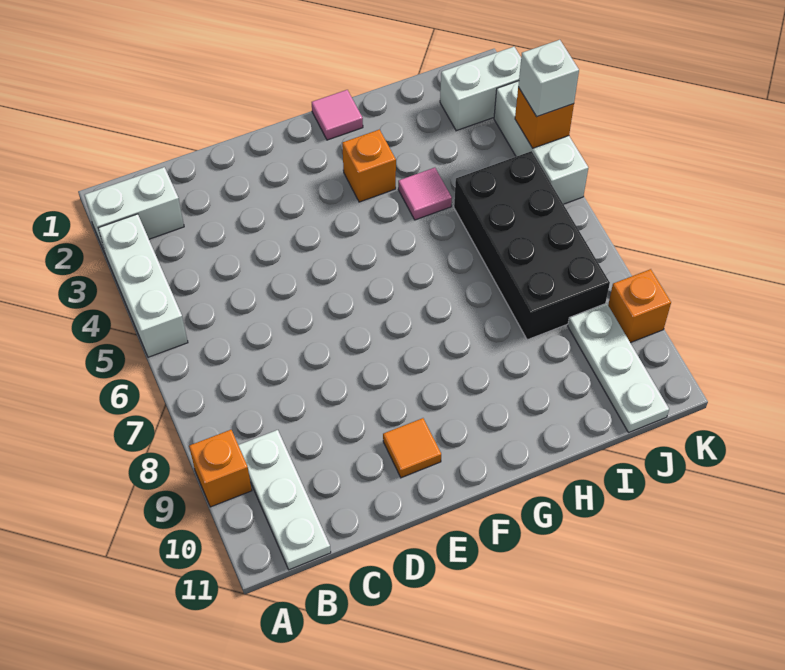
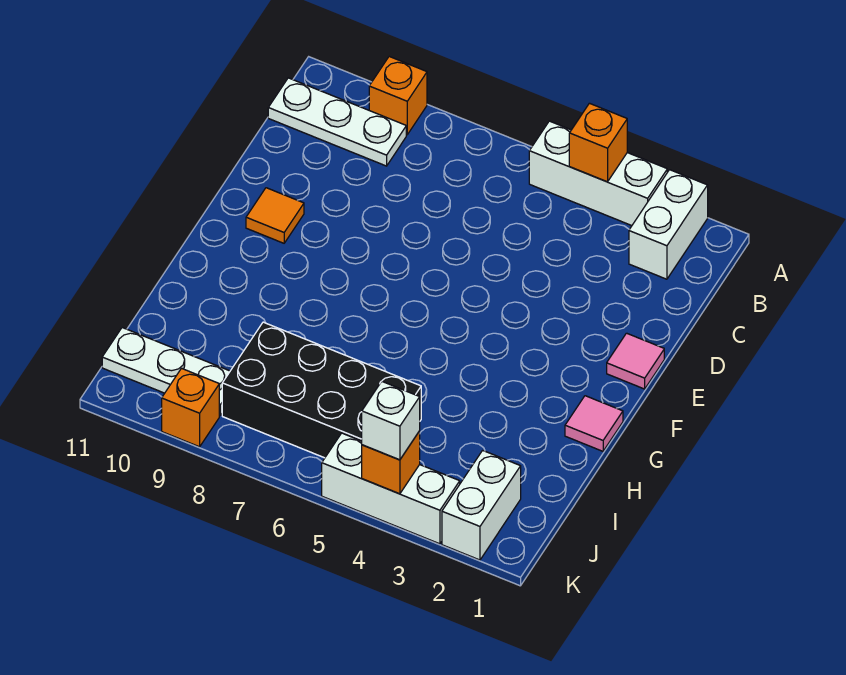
orange brick G3 level 1 -> orange brick A4 level 2
pink tile H4 level 1 -> pink tile E1 level 1

